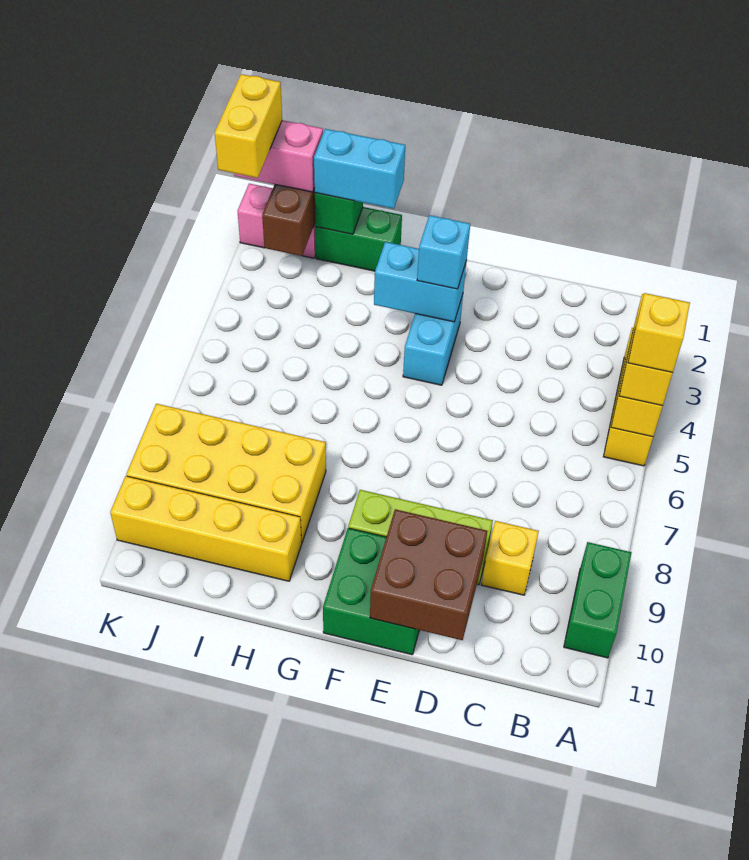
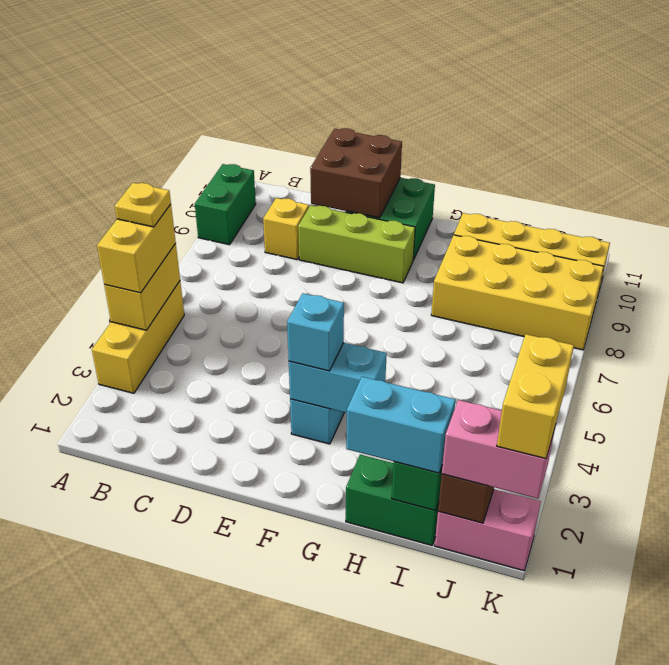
yellow brick A5 level 4 -> yellow plate A5 level 4

